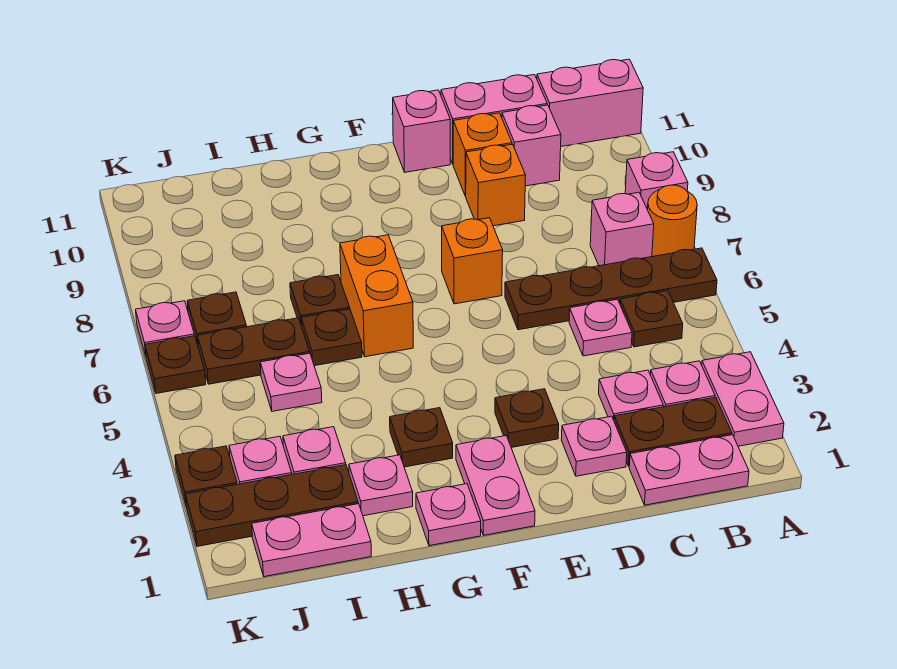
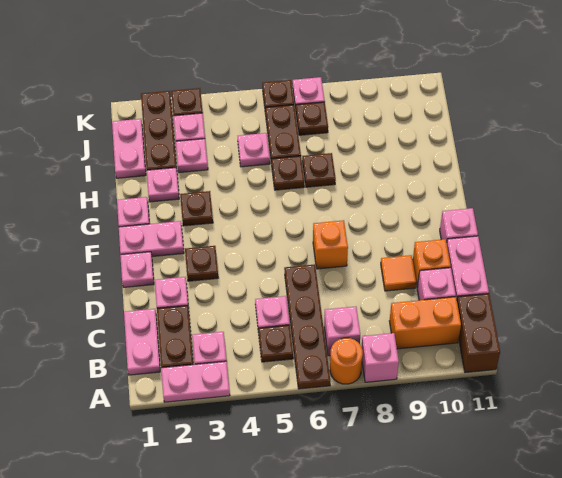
pink brick A11:B11 level 1 -> brown brick A11:B11 level 1
pink plate C3 level 1 -> pink plate E1 level 1
orange brick D9 level 1 -> orange tile D9 level 1
orange brick G6:G7 level 1 -> orange brick B9:B10 level 1

